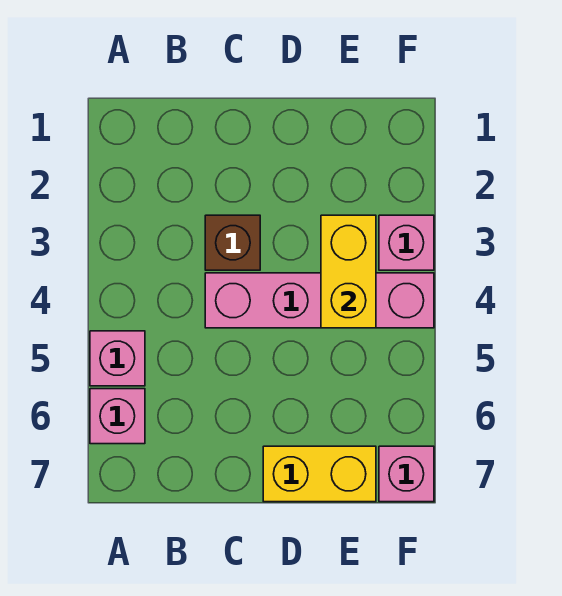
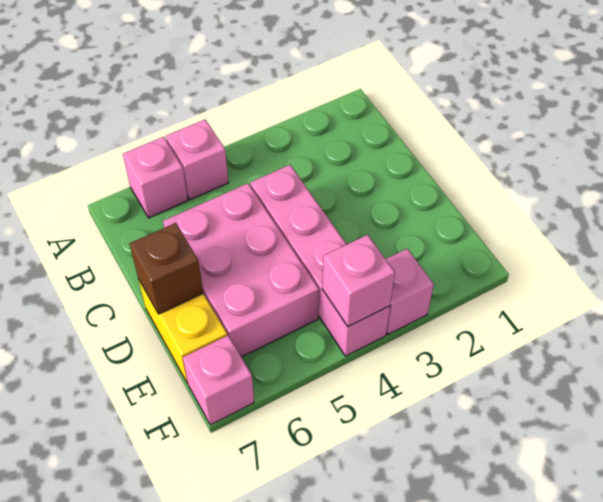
brown brick C3 level 1 -> brown brick D7 level 2
none -> pink brick C5:E6 level 1
yellow brick E3:E4 level 2 -> none
none -> pink brick F4 level 2

